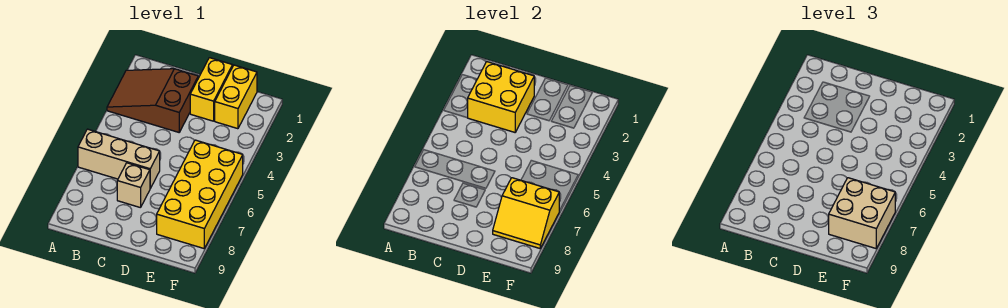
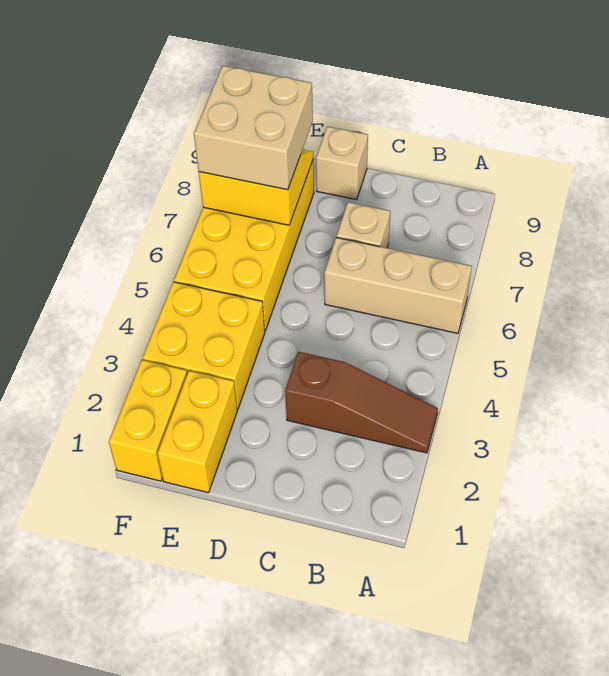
brown slope A2:C3 level 1 top C -> brown slope A3:C3 level 1 top C
yellow brick B2:C3 level 2 -> yellow brick E3:F4 level 1
yellow brick D1:D2 level 1 -> yellow brick F1:F2 level 1
none -> tan brick D9 level 1

